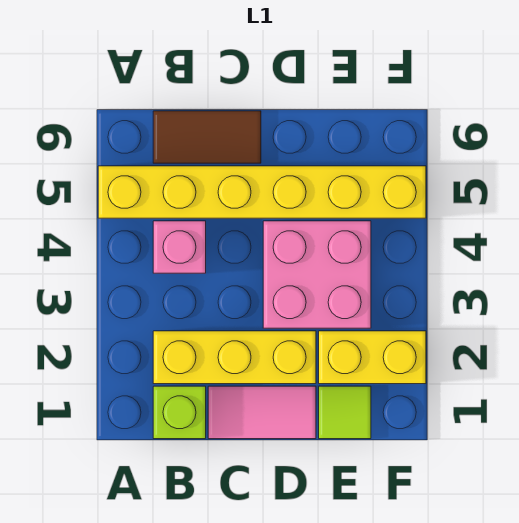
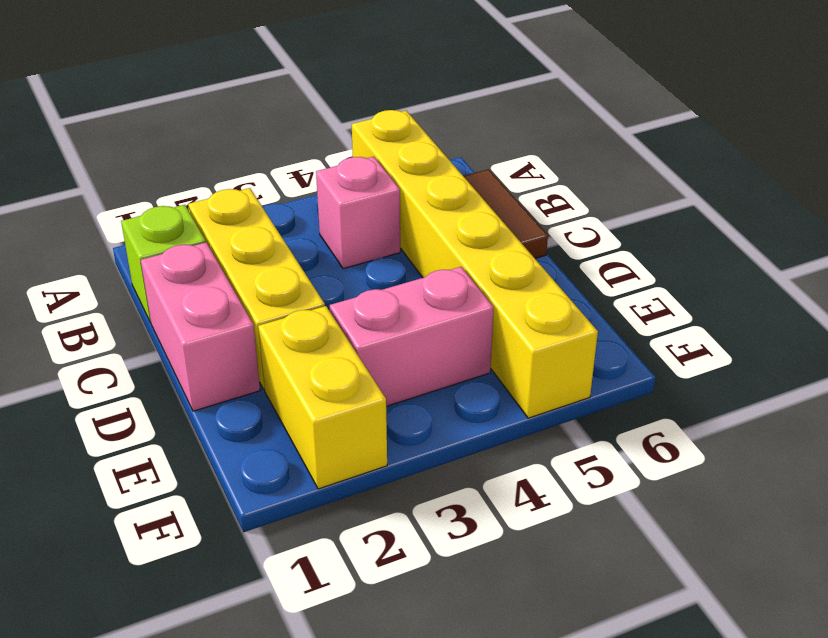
pink tile C1:D1 level 1 -> pink brick C1:D1 level 1
pink brick D3:E4 level 1 -> pink brick E3:E4 level 1
lime tile E1 level 1 -> none

